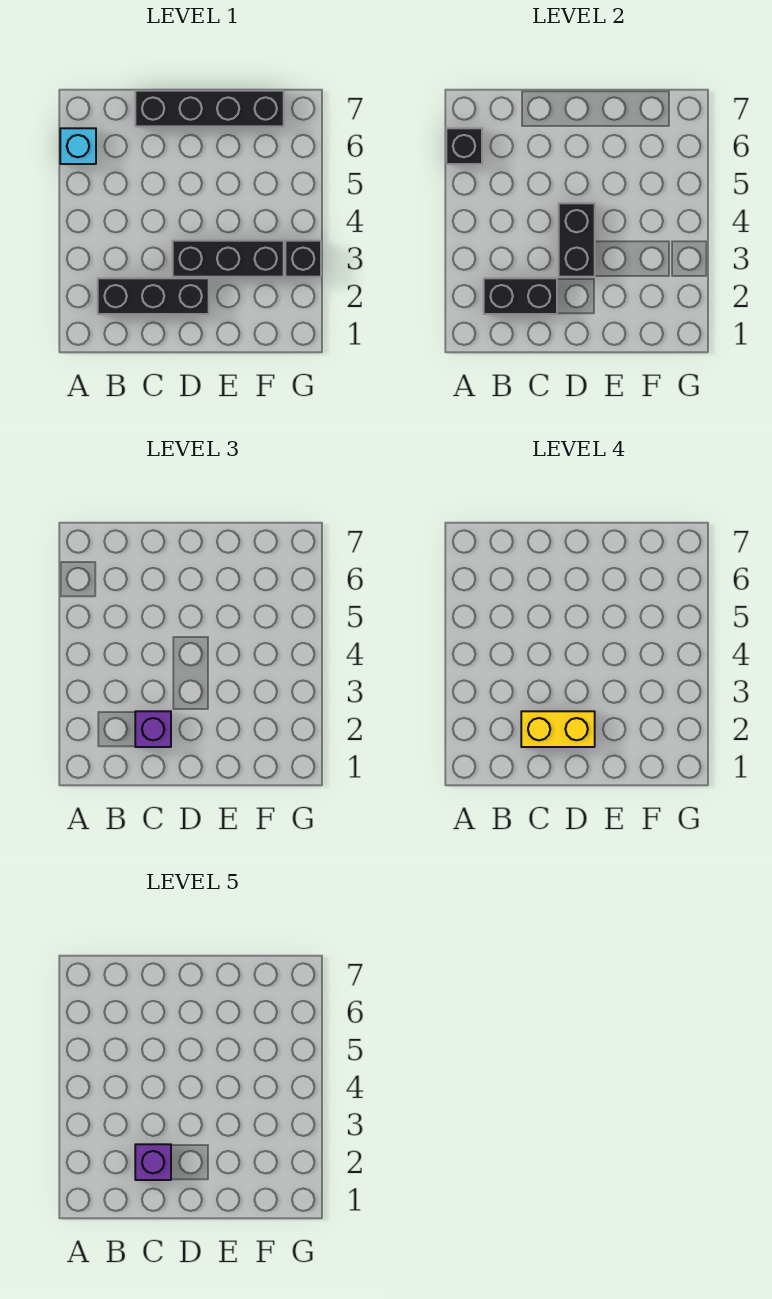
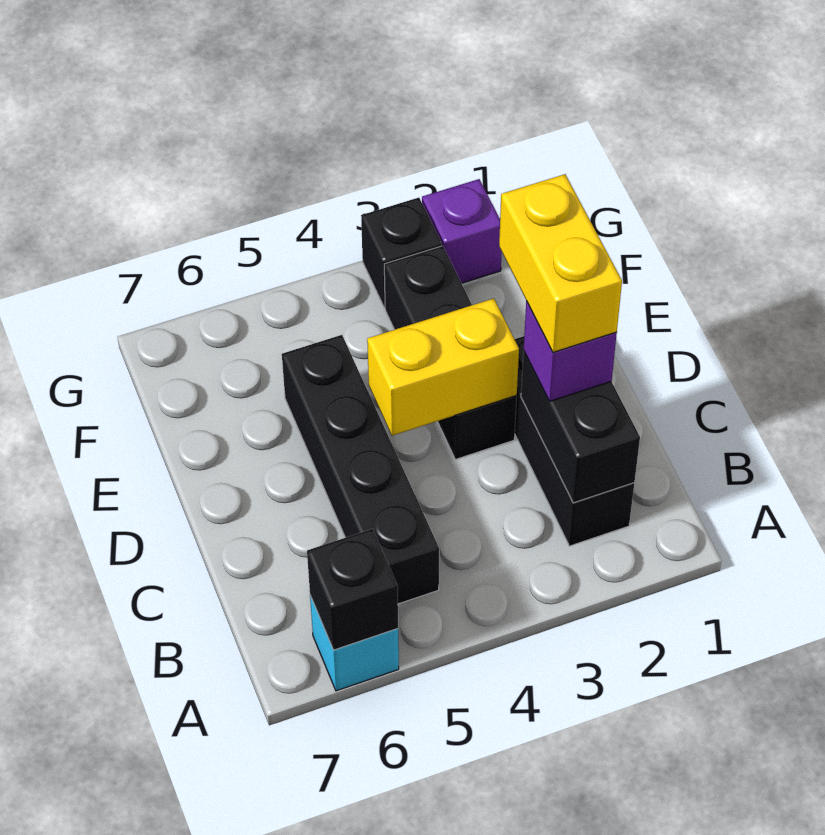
purple brick C2 level 5 -> purple brick G2 level 1
black brick C7:F7 level 1 -> black brick B5:E5 level 1
black brick D3:D4 level 2 -> yellow brick D3:D4 level 2

